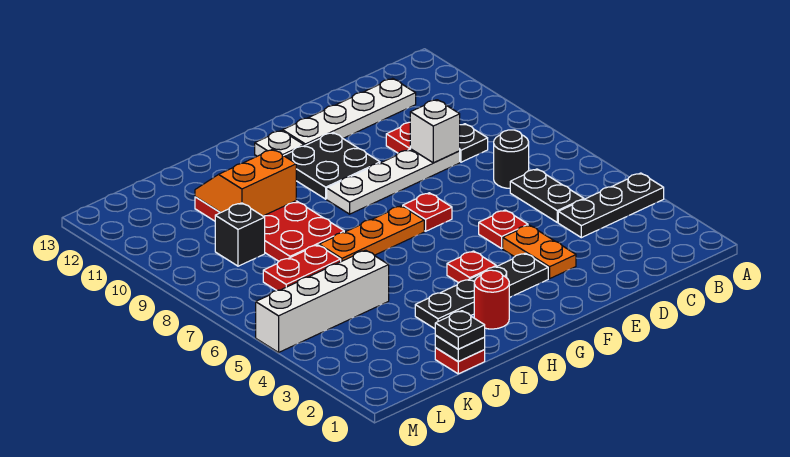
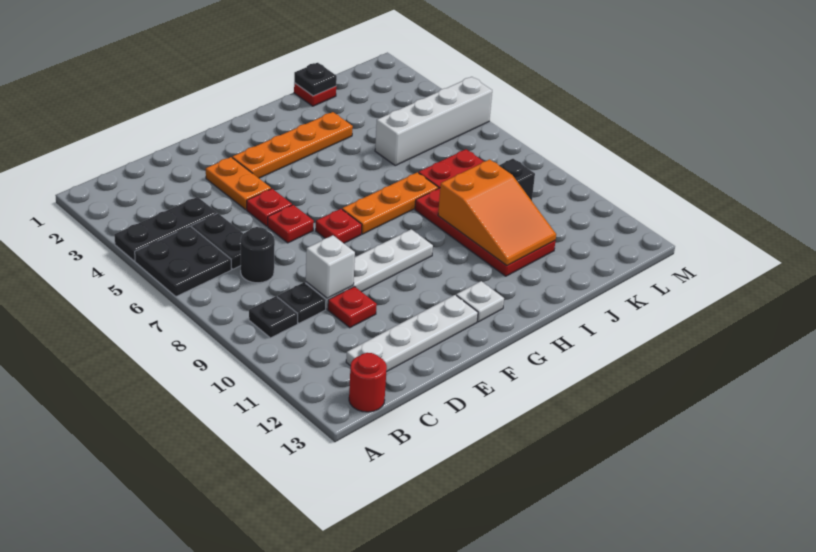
black plate F3:I3 level 1 -> orange plate F3:I3 level 1
black plate F10:G11 level 1 -> black plate A5:B6 level 1
red plate G4 level 1 -> red plate E6 level 1
red round brick H2 level 1 -> red round brick B13 level 1
orange slope I10:J11 level 2 top 10 -> orange slope I9:J11 level 2 top 9
black plate J1 level 3 -> black plate B9 level 1

